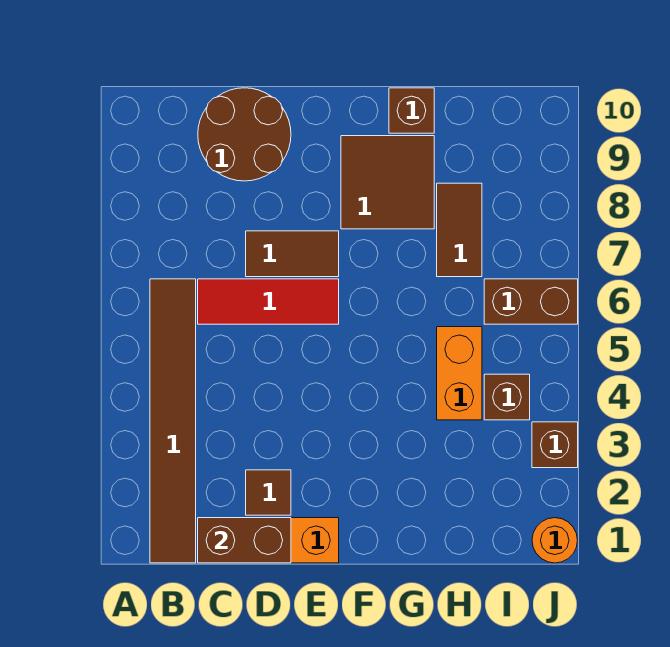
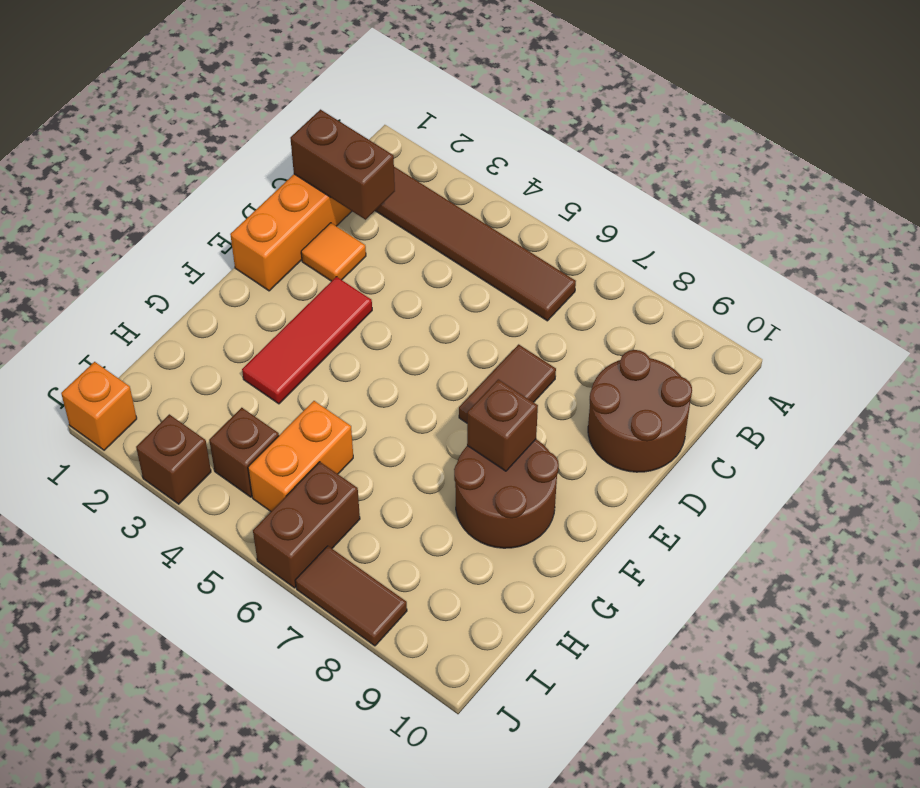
brown brick C1:D1 level 2 -> brown brick C1:C2 level 2
red tile C6:E6 level 1 -> red tile E3:G3 level 1
brown tile D2 level 1 -> orange tile D2 level 1
brown tile F8:G9 level 1 -> brown round brick F8:G9 level 1
brown brick G10 level 1 -> brown brick F8 level 2
orange brick H4:H5 level 1 -> orange brick H5:I5 level 1
brown tile H7:H8 level 1 -> brown tile J7:J8 level 1
orange round brick J1 level 1 -> orange brick J1 level 1

